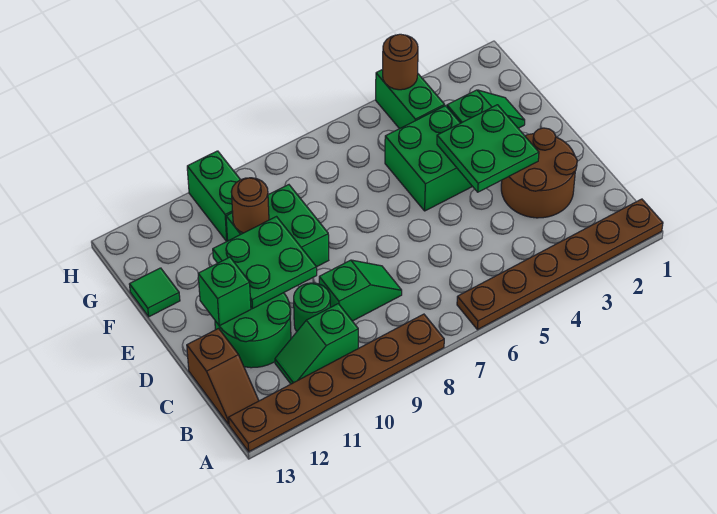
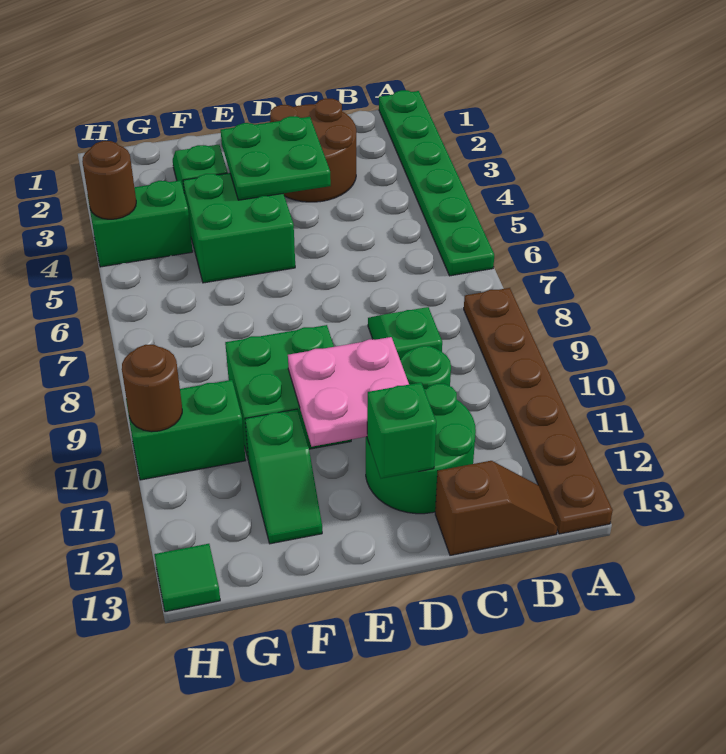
brown plate A1:A6 level 1 -> green plate A1:A6 level 1
green slope B10:B11 level 1 top 10 -> green slope F11:F12 level 1 top 11
green plate D10:E11 level 2 -> pink plate D10:E11 level 2
brown round brick F10 level 2 -> brown round brick H10 level 2
green tile F13 level 1 -> green tile H13 level 1

